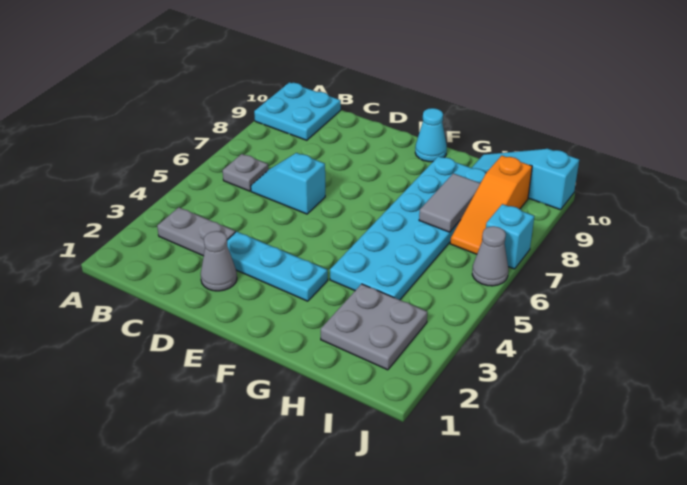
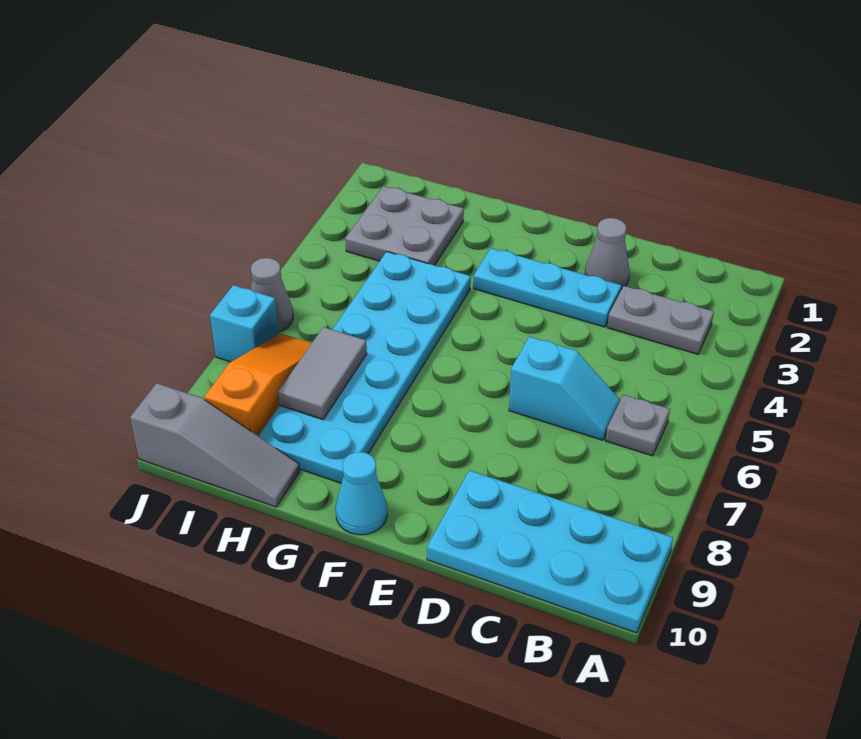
cyan plate A9:B10 level 1 -> cyan plate A9:D10 level 1
cyan slope H10:J10 level 1 top J -> grey slope H10:J10 level 1 top J

